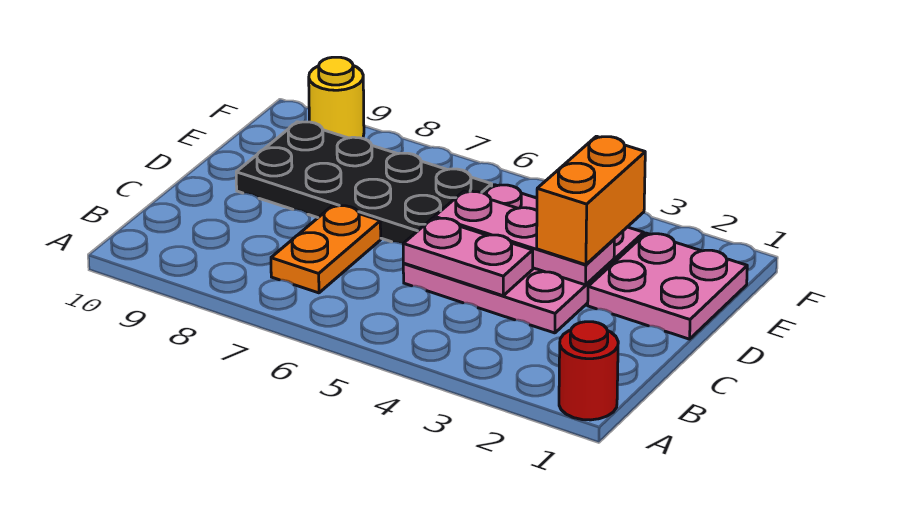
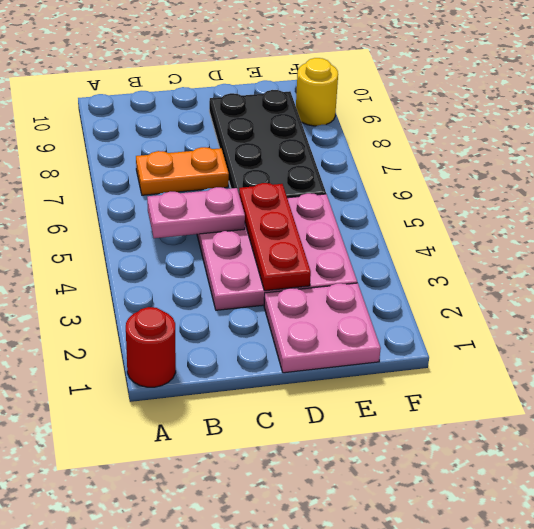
pink plate C4:C5 level 2 -> pink plate B5:C5 level 2
pink plate D3:D5 level 2 -> red plate D3:D5 level 2
orange brick D3:E3 level 3 -> none

